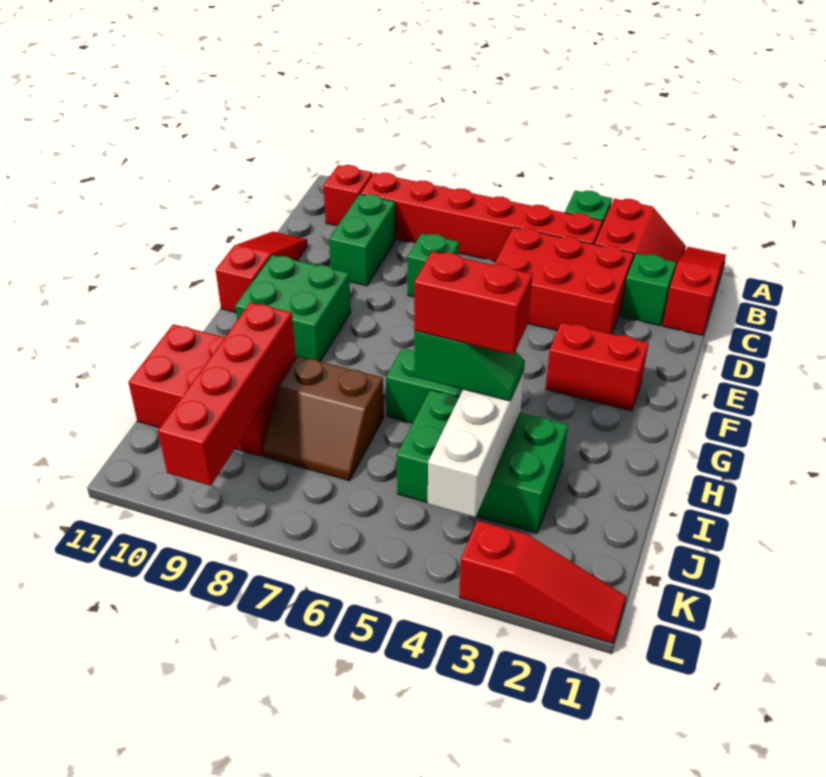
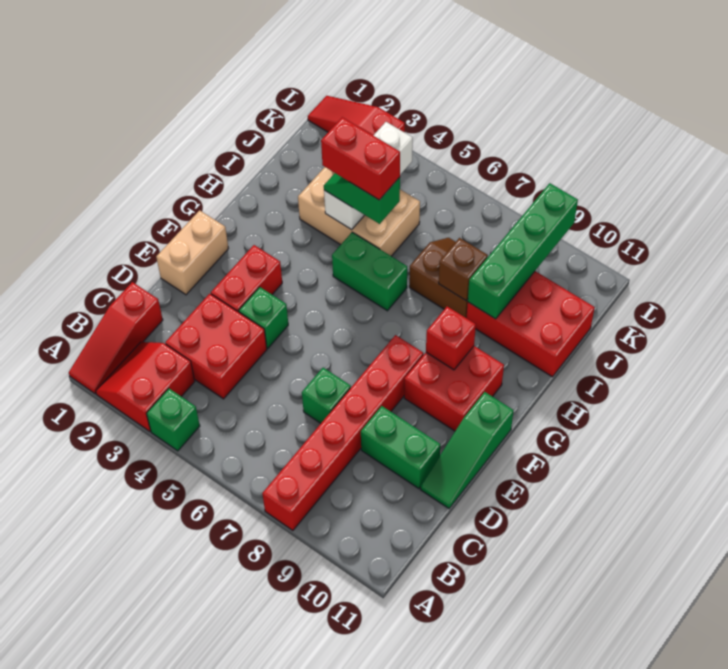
red brick B4:B9 level 1 -> red brick A8:F8 level 1
red brick B10 level 1 -> red brick G9 level 2
green brick C2 level 1 -> green brick E4 level 1
red brick C3:D5 level 1 -> red brick C3:D4 level 1
green brick C9:D9 level 1 -> green brick D9:D10 level 1
red slope D11:F11 level 1 top F -> green slope D11:F11 level 1 top F
none -> tan brick E1:F1 level 1
red brick F2:F3 level 1 -> red brick E3:F3 level 1
green brick F9:G10 level 1 -> red brick F9:G10 level 1
green brick I3:J5 level 1 -> tan brick I3:J5 level 1
none -> brown brick I8 level 2
red brick I9:L9 level 2 -> green brick I9:L9 level 2

